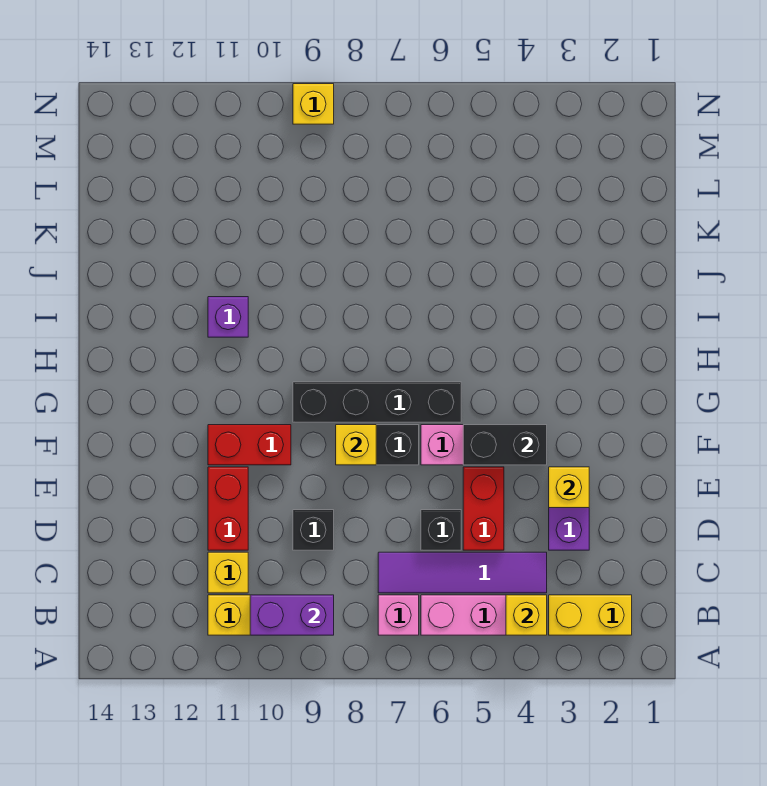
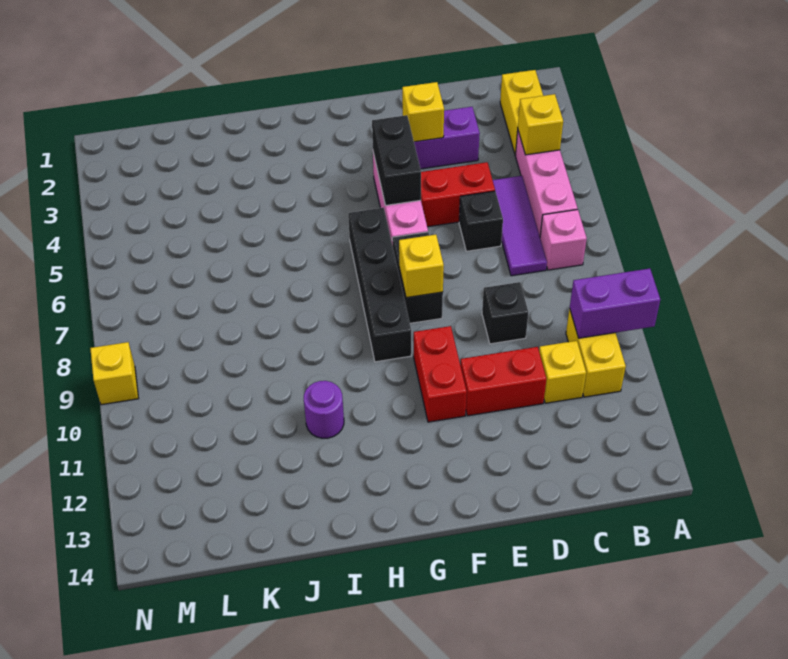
purple brick B9:B10 level 2 -> purple brick A10:B10 level 2
purple tile C4:C7 level 1 -> purple tile C5:C7 level 1
purple brick I11 level 1 -> purple round brick I11 level 1

